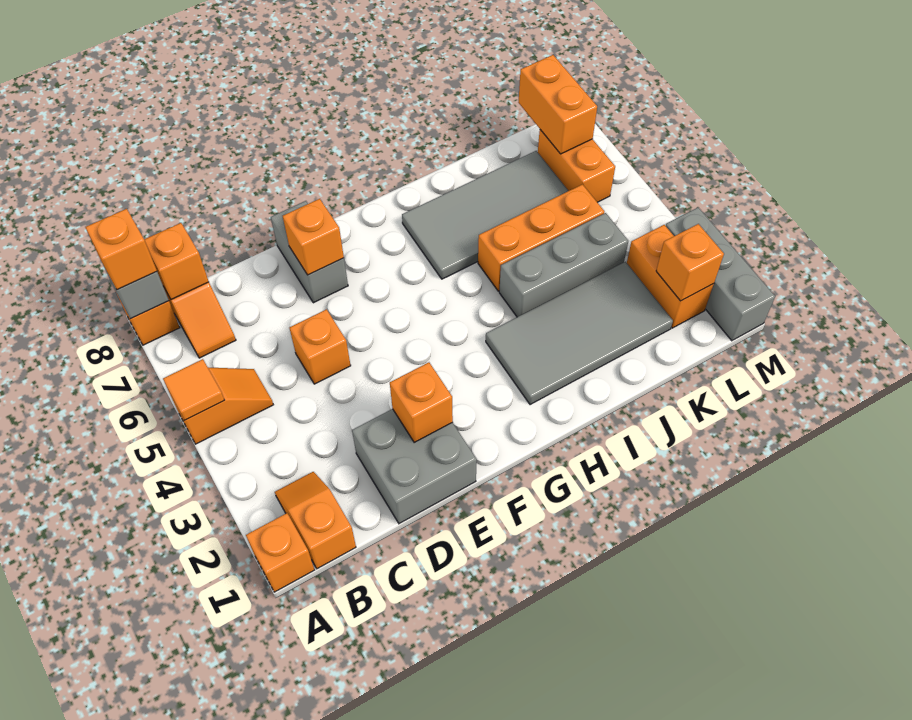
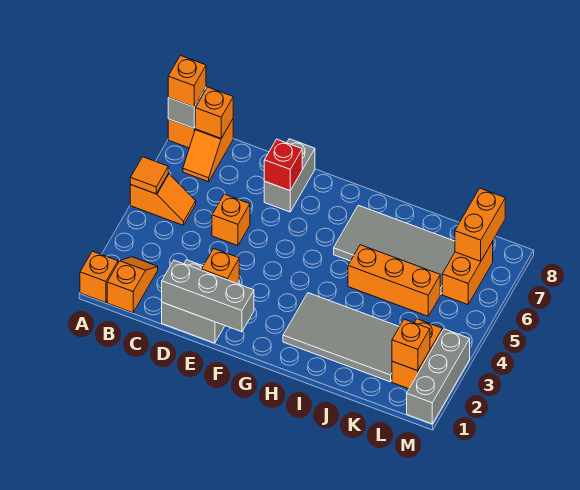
orange brick E7 level 2 -> red brick E7 level 2
grey brick I4:K4 level 1 -> grey brick D1:F1 level 2

